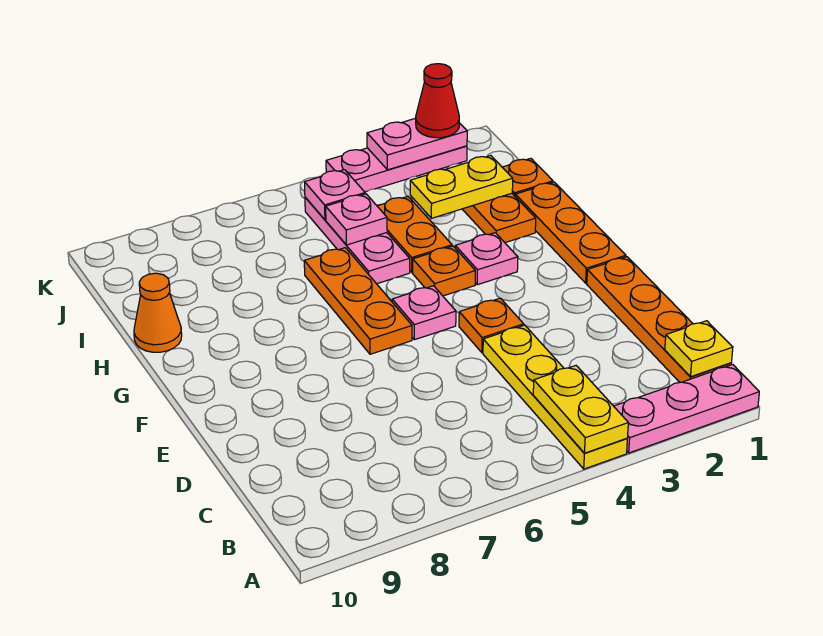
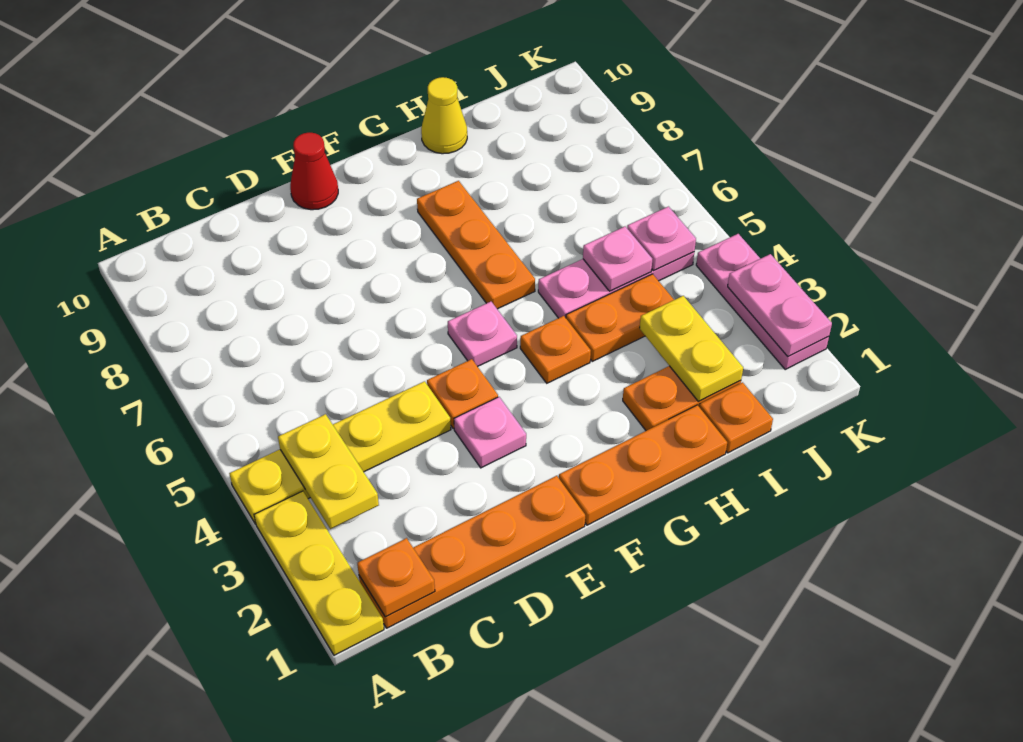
pink plate A1:A3 level 1 -> yellow plate A1:A3 level 1
yellow plate A4:B4 level 2 -> yellow plate B3:B4 level 2
yellow plate B1 level 2 -> orange plate B1 level 2
orange plate F6:H6 level 1 -> orange plate G6:G8 level 1
pink plate G3 level 1 -> pink plate E3 level 1
orange cone H10 level 1 -> yellow cone H10 level 1
red cone K2 level 3 -> red cone E10 level 1

